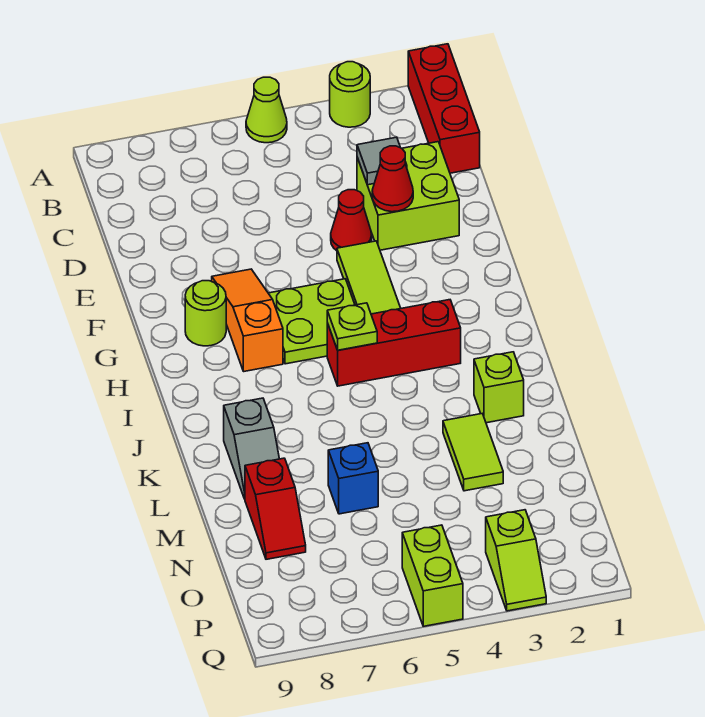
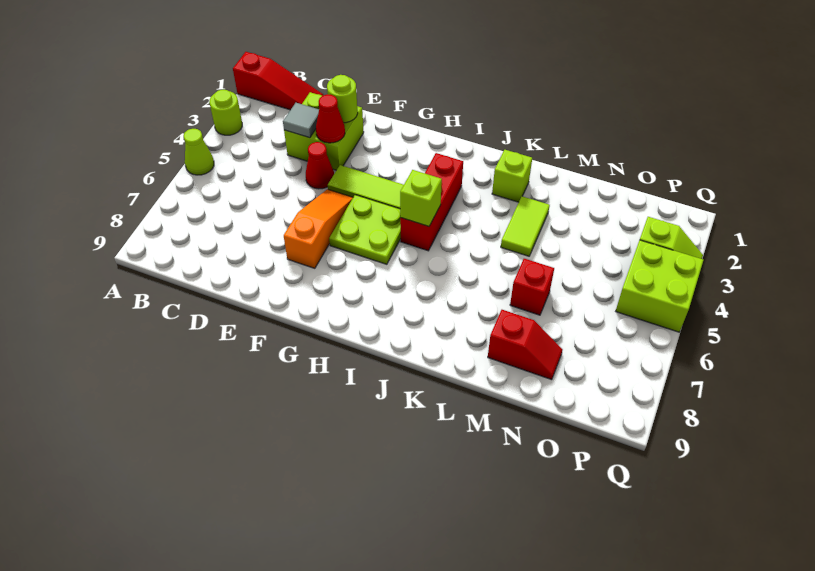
red brick A1:C1 level 1 -> red slope A1:C1 level 1 top A
orange slope F7:H7 level 1 top H -> orange slope F5:F7 level 1 top 7
lime round brick G8 level 1 -> lime round brick E2 level 2
lime plate I5 level 2 -> lime brick I5 level 2
grey slope K8:L8 level 1 top K -> none
lime tile L3:M3 level 1 -> lime tile L3:L4 level 1
blue brick M6 level 1 -> red brick M6 level 1
lime brick P5:Q5 level 1 -> lime brick P4:Q5 level 1

